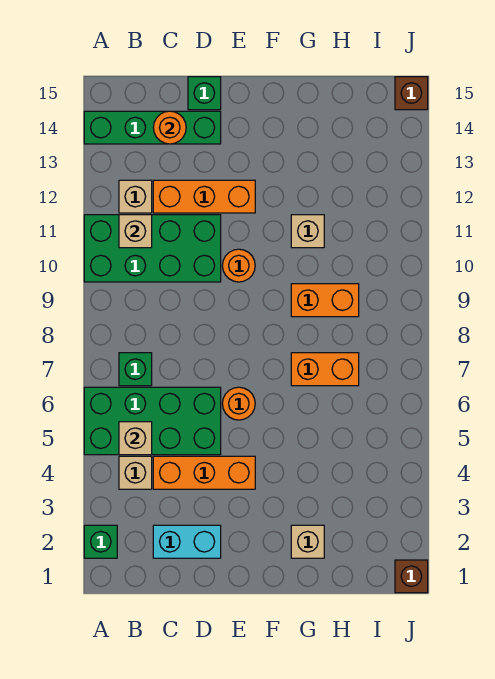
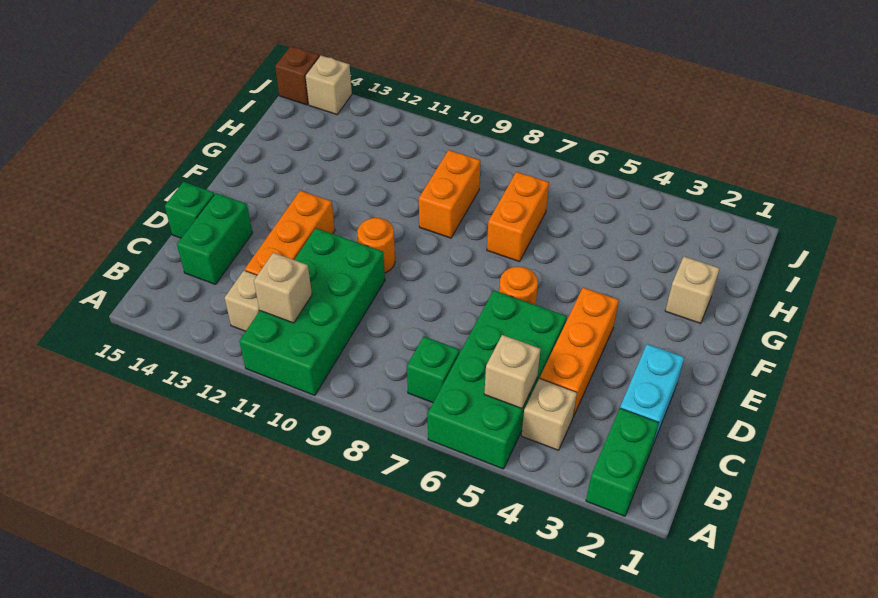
green brick A2 level 1 -> green brick A2:B2 level 1
green brick A14:D14 level 1 -> green brick C14:D14 level 1
orange round brick C14 level 2 -> none
tan brick G11 level 1 -> tan brick J14 level 1
brown brick J1 level 1 -> none

